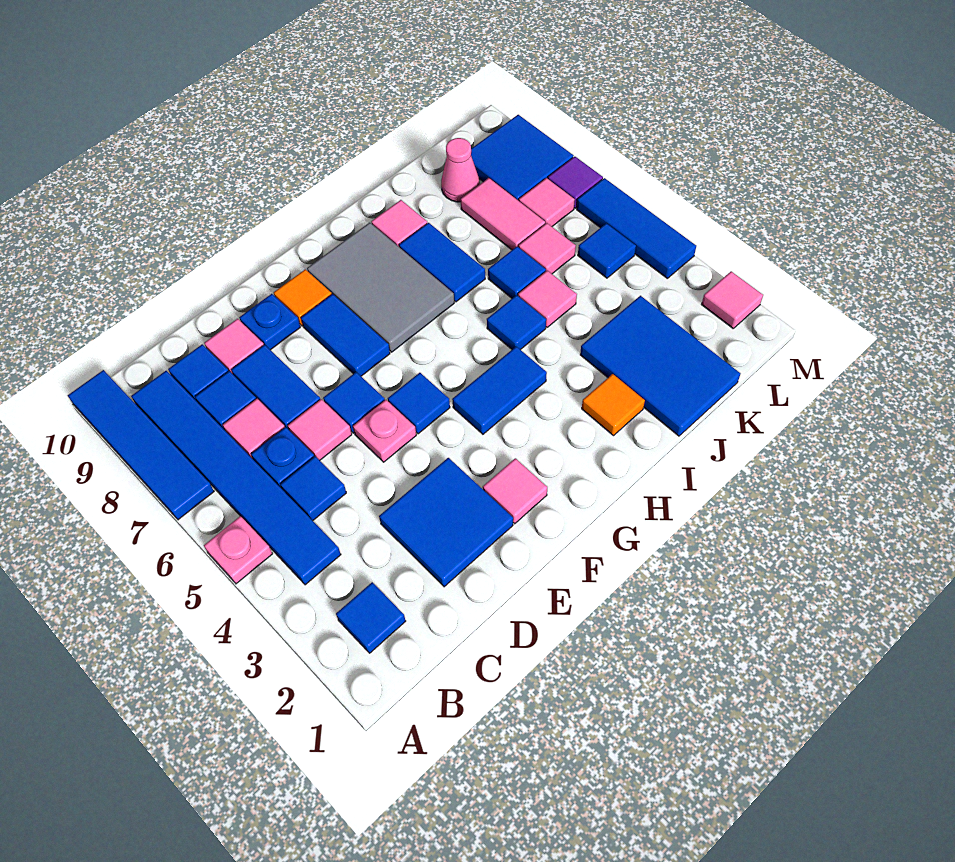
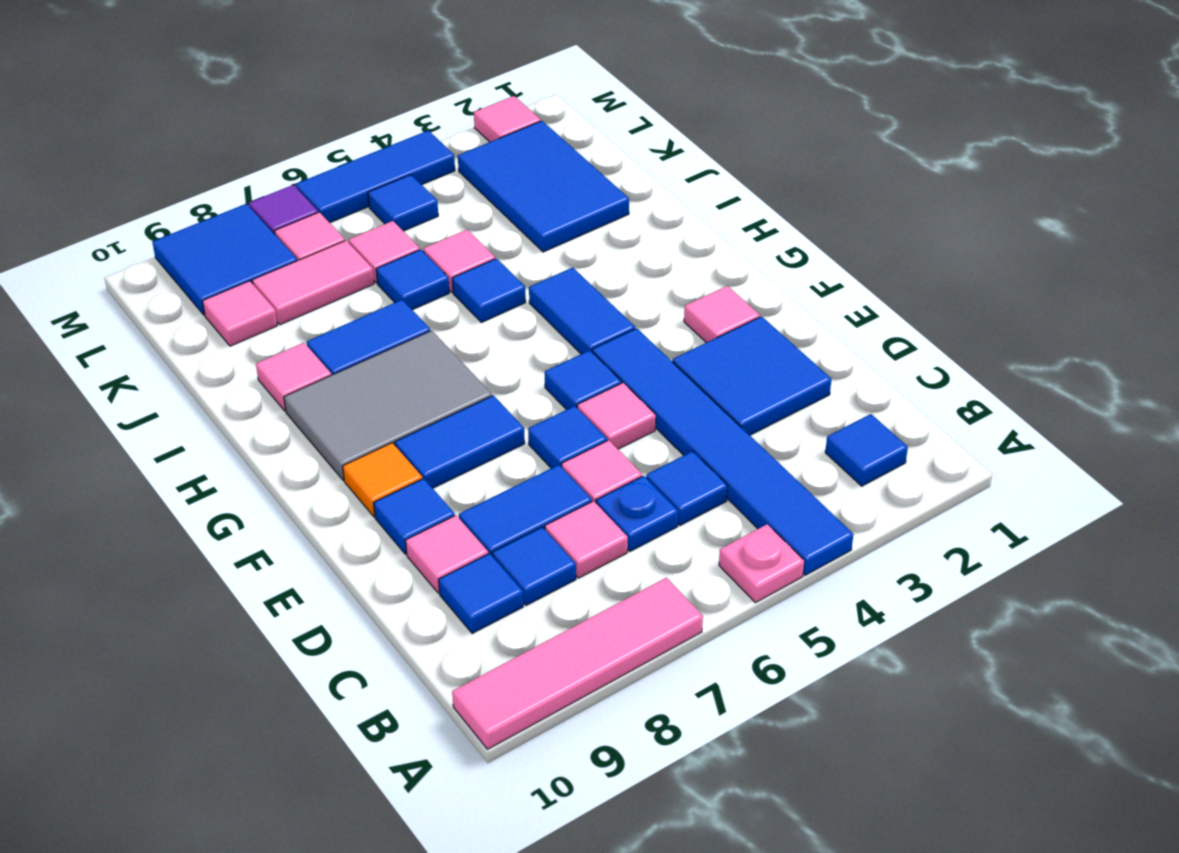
blue tile A7:A10 level 1 -> pink tile A7:A10 level 1
blue tile B4:B9 level 1 -> blue tile A4:F4 level 1
pink plate E5 level 1 -> pink tile E5 level 1
blue plate E9 level 1 -> blue tile E9 level 1
orange tile I2 level 1 -> none
blue tile J1:K3 level 1 -> blue tile J2:L3 level 1
pink cone K9 level 1 -> pink tile K9 level 1

